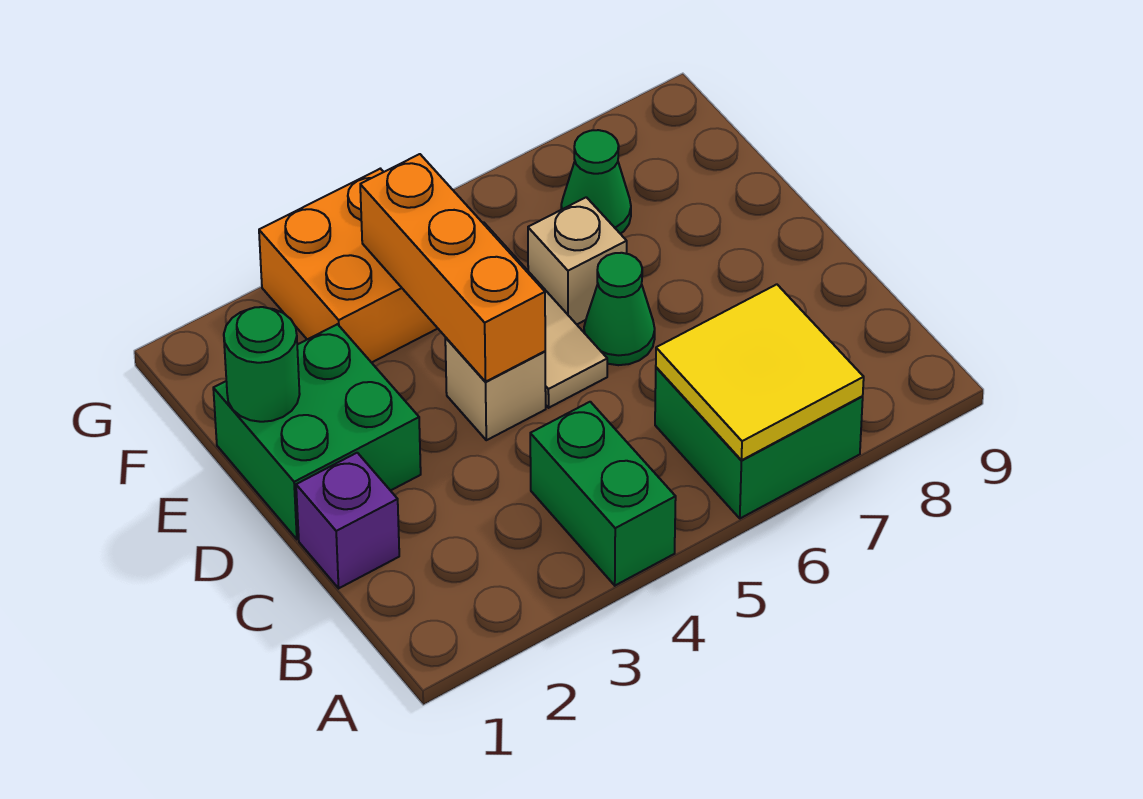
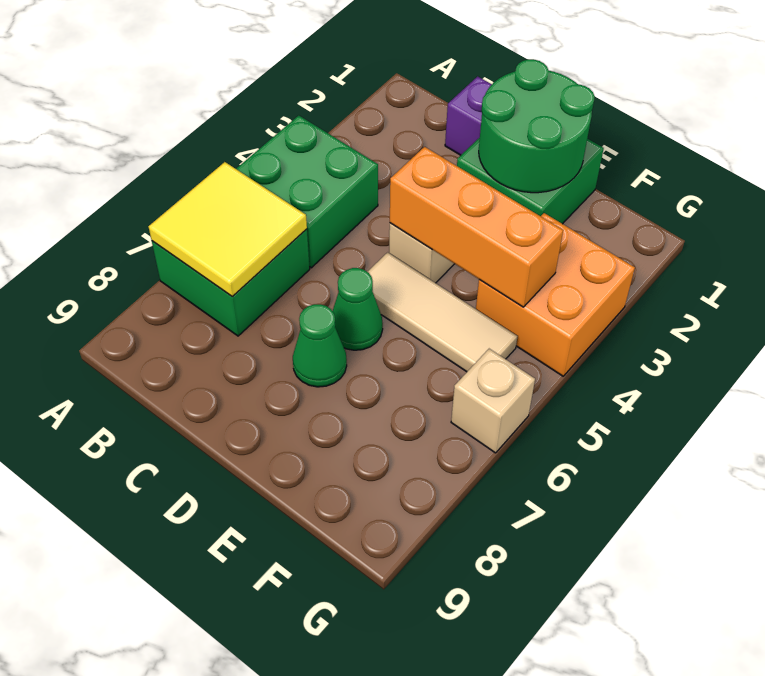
green brick A4:B4 level 1 -> green brick A4:B5 level 1
green round brick E1 level 2 -> green round brick D1:E2 level 2
tan brick E6 level 1 -> tan brick G6 level 1
green cone F7 level 1 -> green cone D7 level 1

